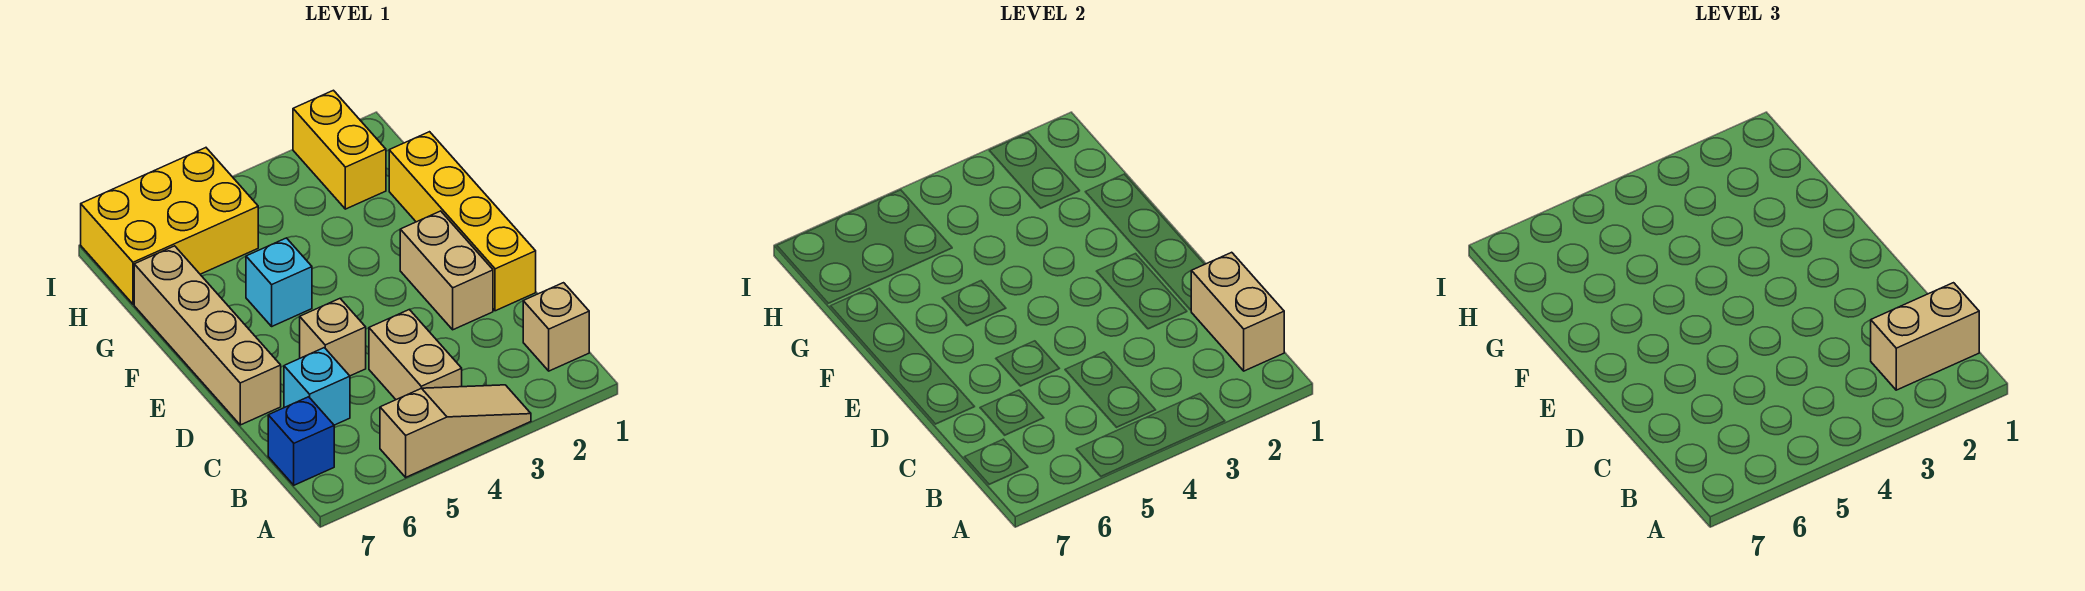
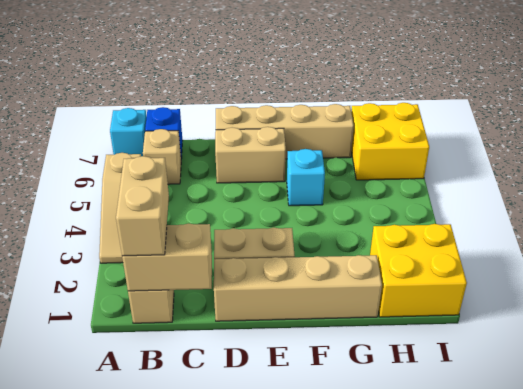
tan brick B4:C4 level 1 -> tan brick D6:E6 level 1
cyan brick C6 level 1 -> cyan brick A7 level 1
yellow brick D1:G1 level 1 -> tan brick D1:G1 level 1
tan brick D5 level 1 -> tan brick B6 level 1
yellow brick H2:I2 level 1 -> yellow brick H1:I2 level 1
yellow brick H5:I7 level 1 -> yellow brick H6:I7 level 1

